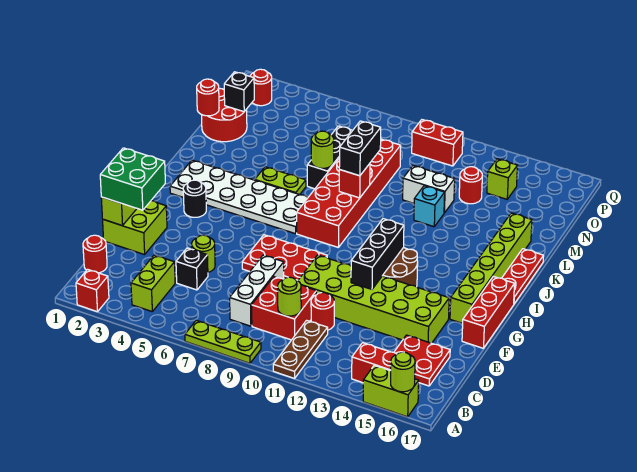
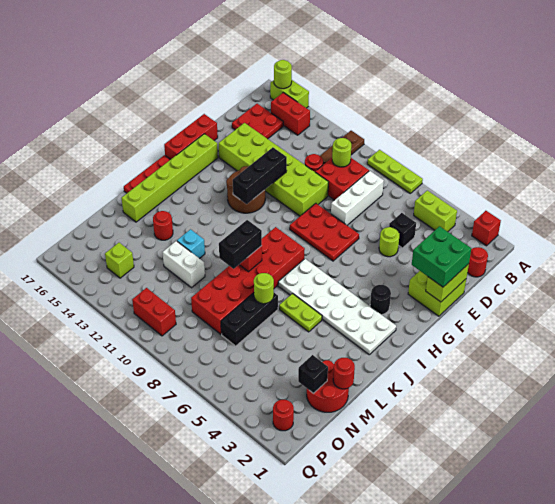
lime brick B4:C4 level 1 -> lime brick B4:B5 level 1
red round brick N13 level 1 -> red round brick L14 level 1

